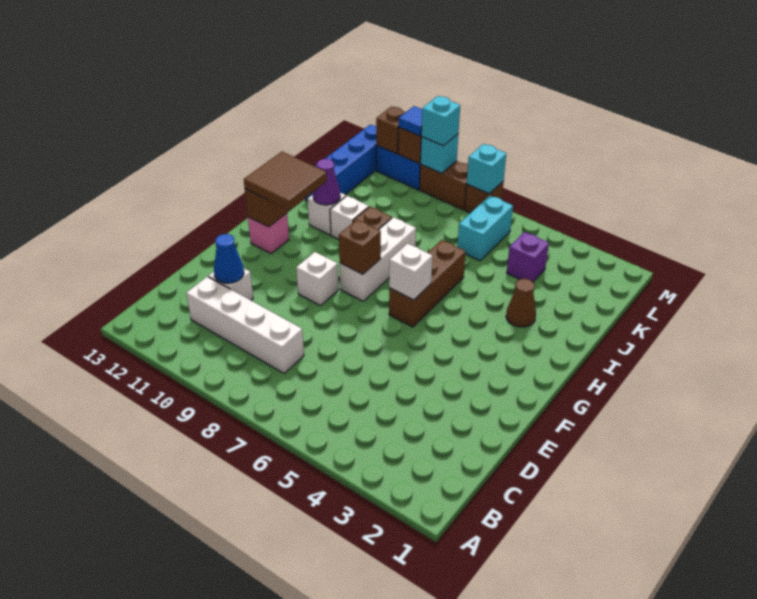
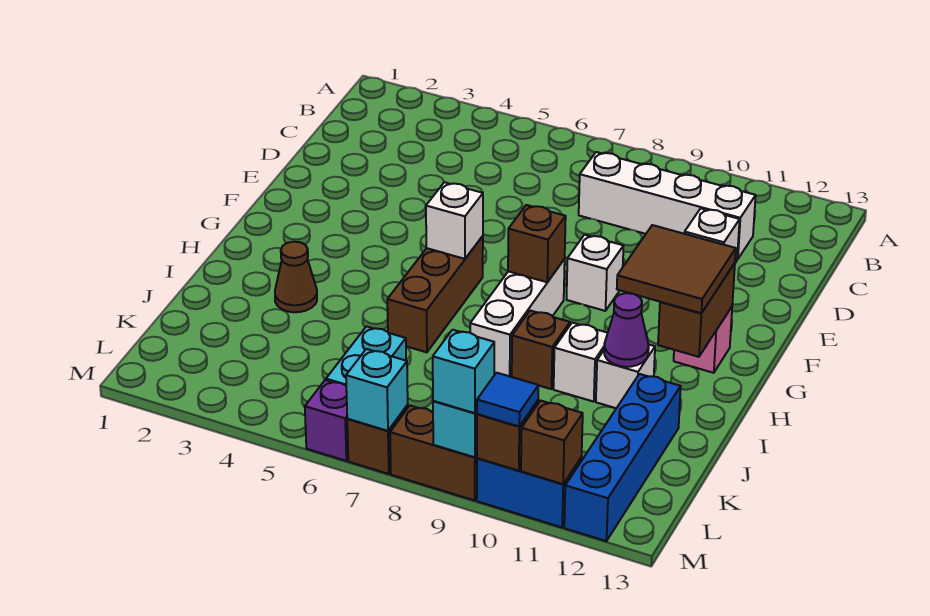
blue cone D11 level 2 -> none
purple brick K4 level 1 -> purple brick M6 level 1

